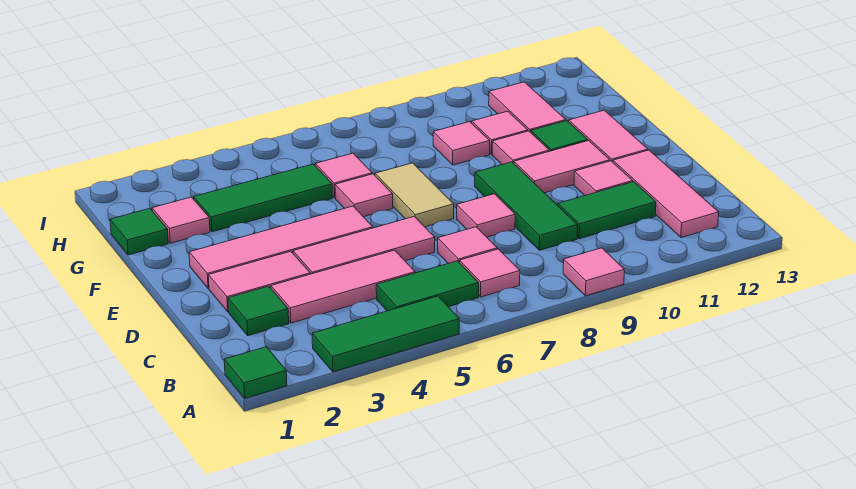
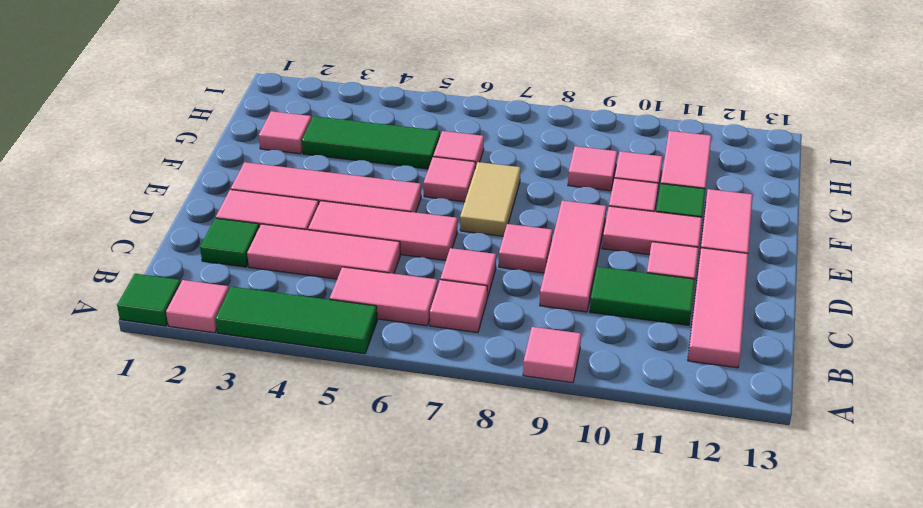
none -> pink tile A2 level 1
green tile B5:B6 level 1 -> pink tile B5:B6 level 1
green tile C9:E9 level 1 -> pink tile C9:E9 level 1
green tile G1 level 1 -> none

